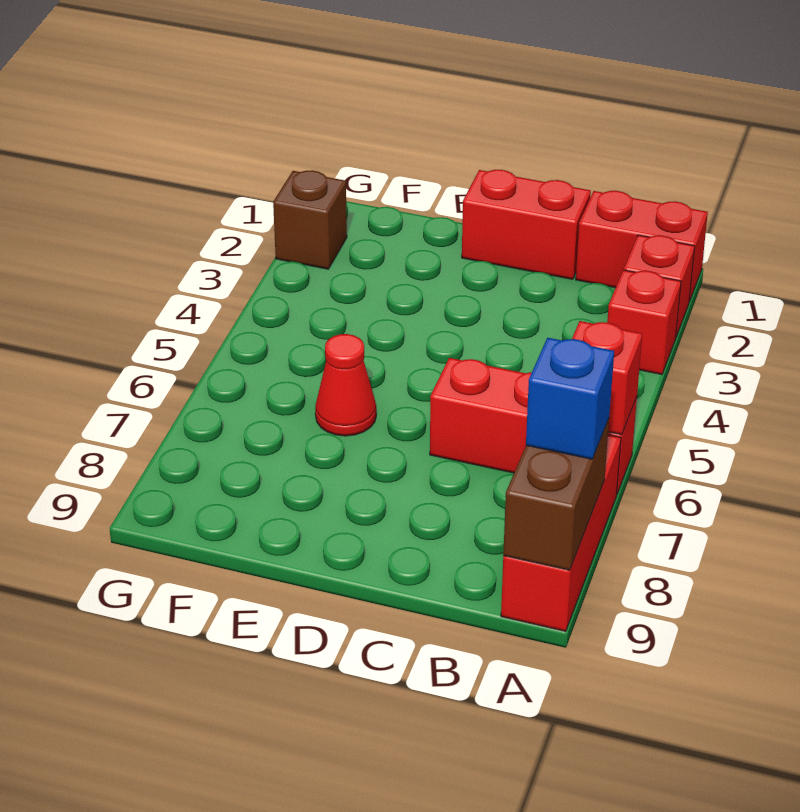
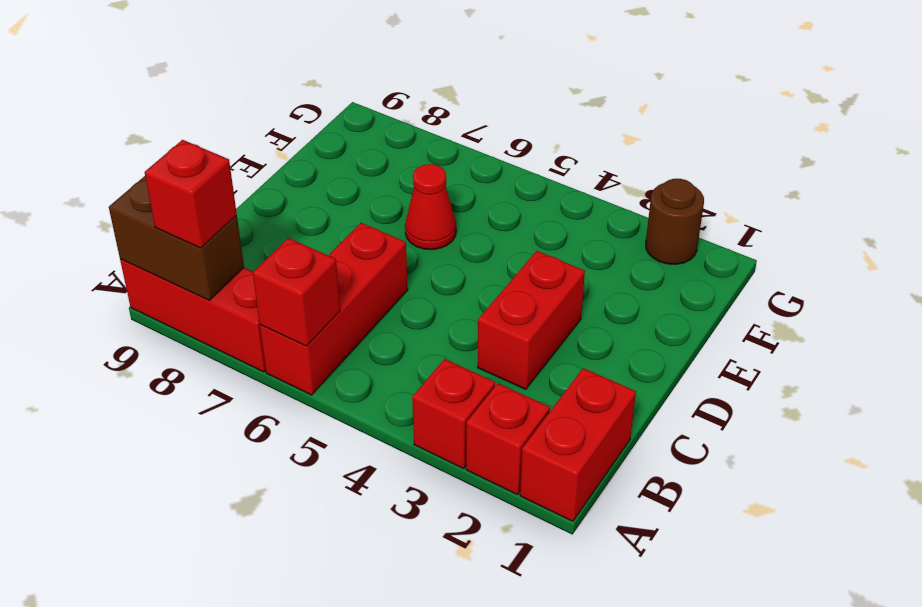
blue brick A8 level 3 -> red brick A8 level 3
red brick C1:D1 level 1 -> red brick C3:D3 level 1
brown brick G2 level 1 -> brown round brick G2 level 1

